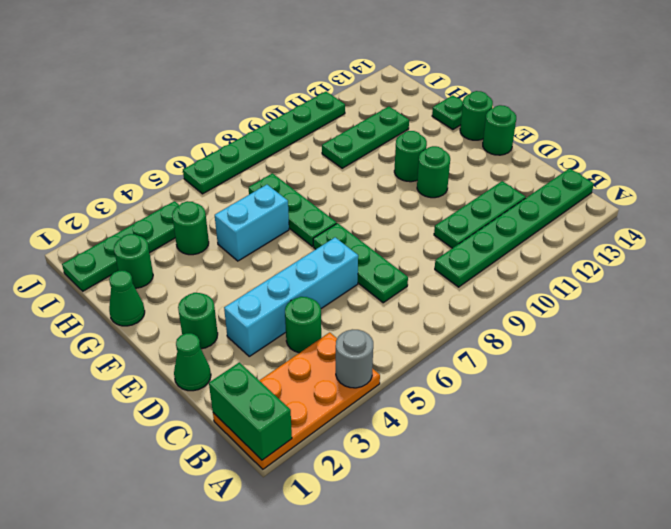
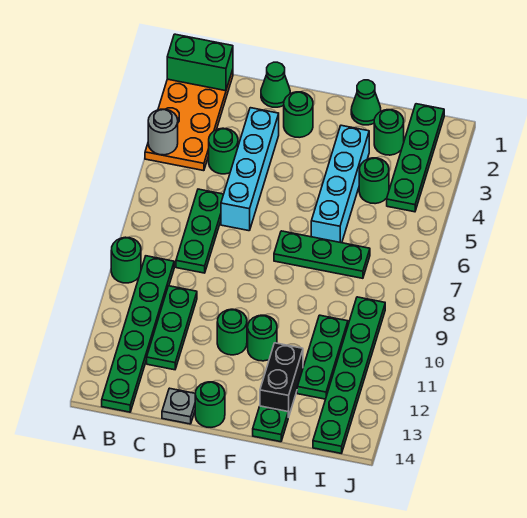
green plate C7:E7 level 1 -> green plate C6:C8 level 1
none -> grey plate D14 level 1
green round brick F14 level 1 -> green round brick A9 level 1
cyan brick G5:G6 level 1 -> cyan brick G3:G6 level 1
none -> black brick G12:G13 level 1
green plate J6:J11 level 1 -> green plate I9:I14 level 1

